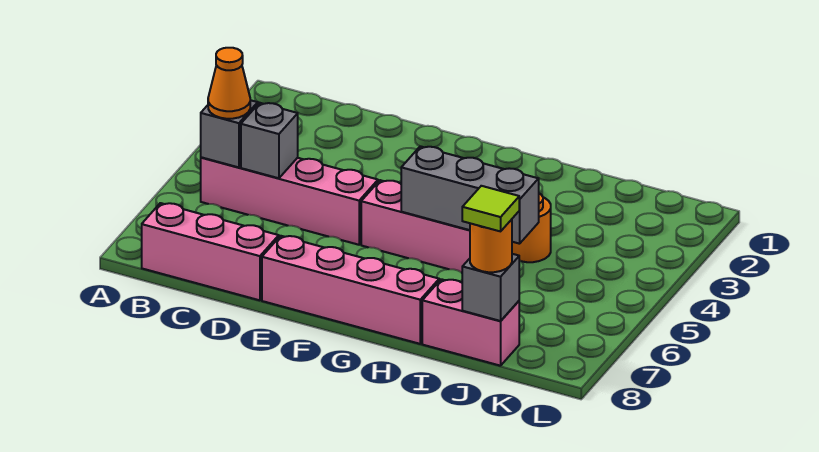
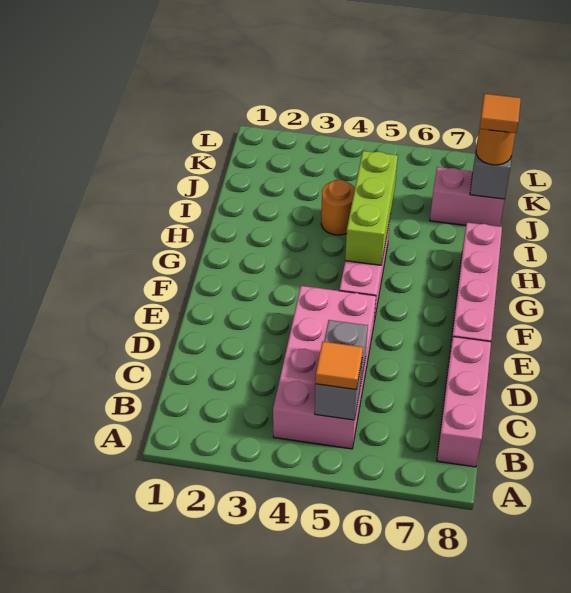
pink brick B5:E5 level 1 -> pink brick B4:E5 level 1
orange cone B5 level 3 -> orange tile B5 level 3
grey brick G5:I5 level 2 -> lime brick G5:I5 level 2
pink brick I8:J8 level 1 -> pink brick J7:J8 level 1
lime tile J8 level 4 -> orange tile J8 level 4

